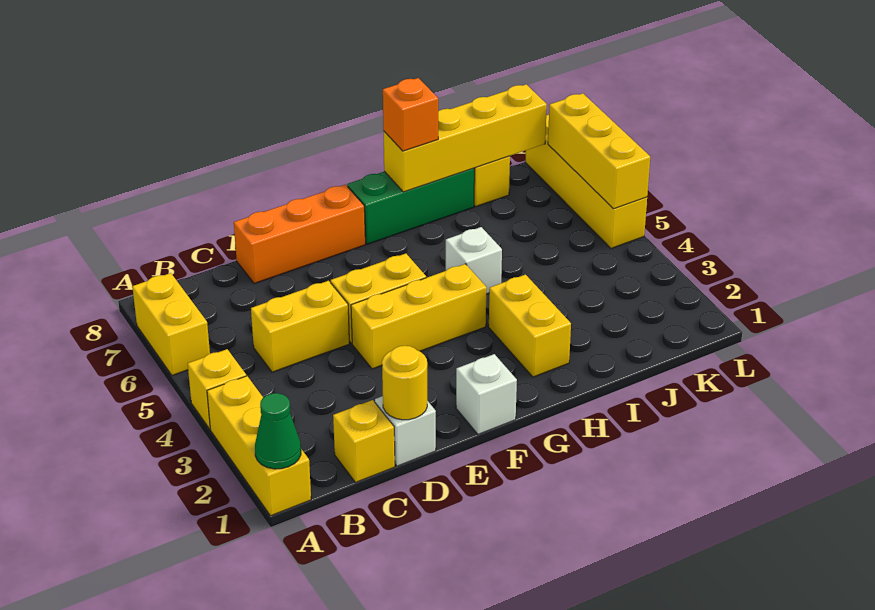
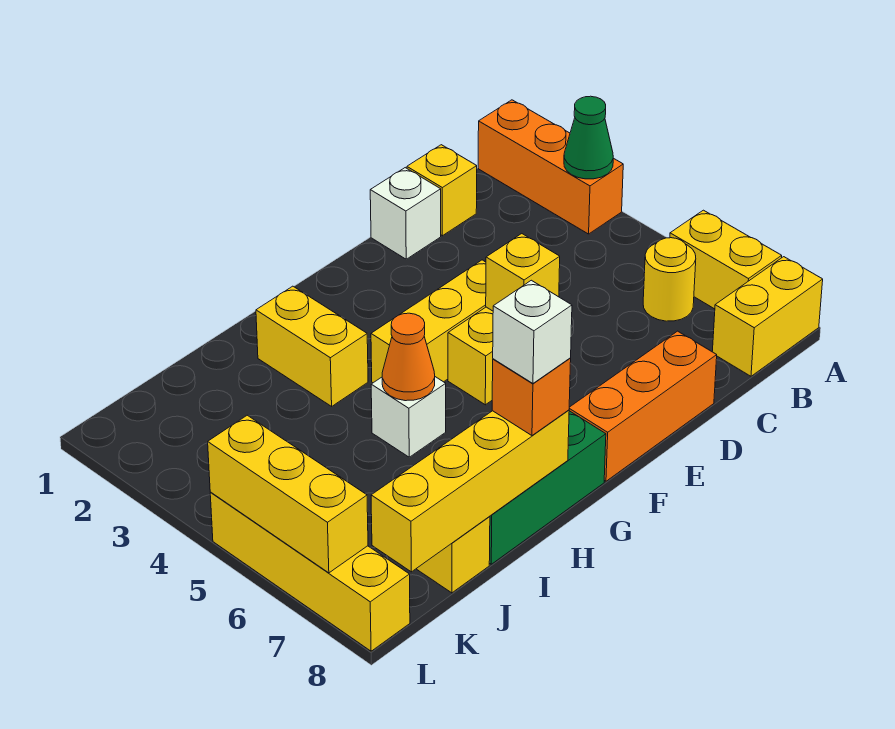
yellow brick A1:A3 level 1 -> orange brick A1:A3 level 1
green cone A1 level 2 -> green cone A3 level 2
yellow brick A4 level 1 -> yellow brick E5 level 2
yellow brick C5:D5 level 1 -> yellow brick A8:B8 level 1
yellow round brick D1 level 2 -> yellow round brick B6 level 1
white brick F1 level 1 -> white brick H8 level 4
none -> orange cone H5 level 2

